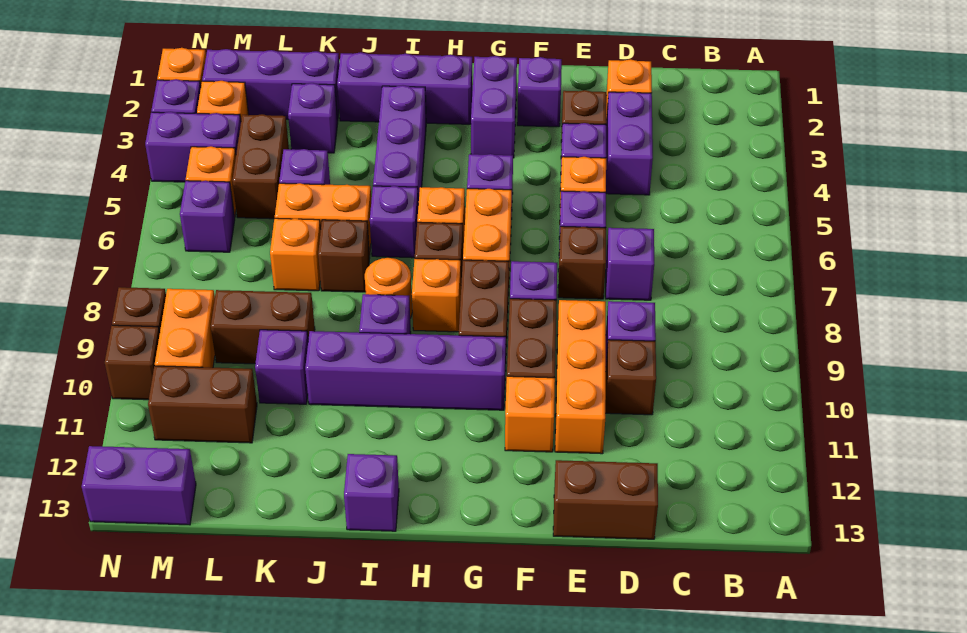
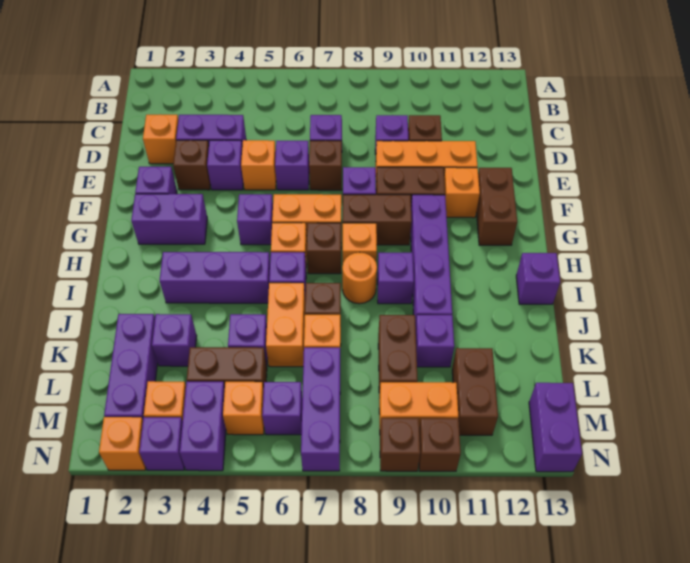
brown brick D13:E13 level 1 -> brown brick F12:G12 level 1
purple brick H2:J2 level 1 -> purple brick L7:N7 level 1

